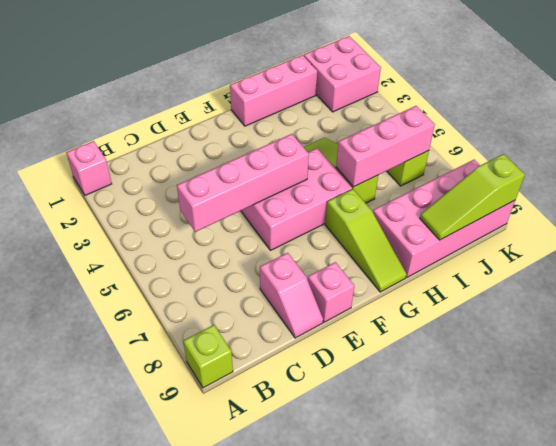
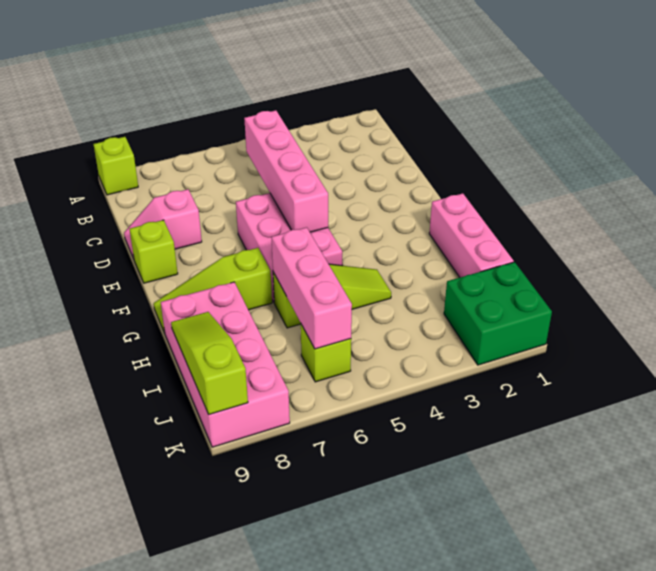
pink brick A1 level 1 -> none
pink brick E9 level 1 -> lime brick E9 level 1
pink brick J1:K2 level 1 -> green brick J1:K2 level 1

